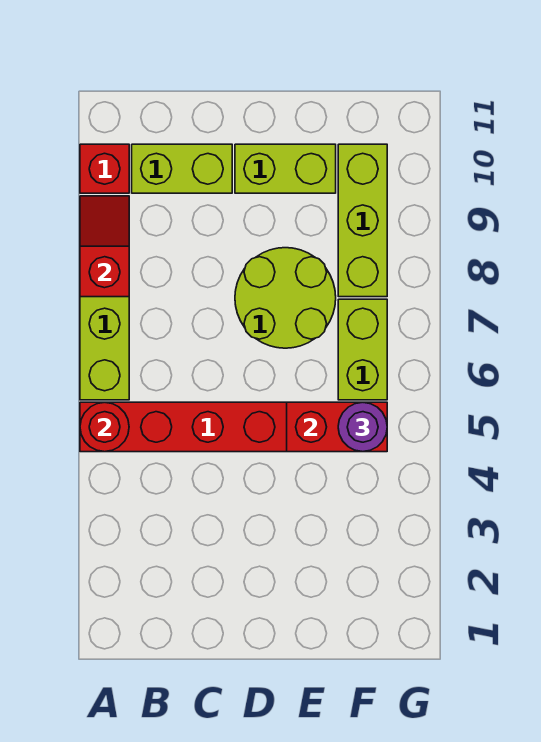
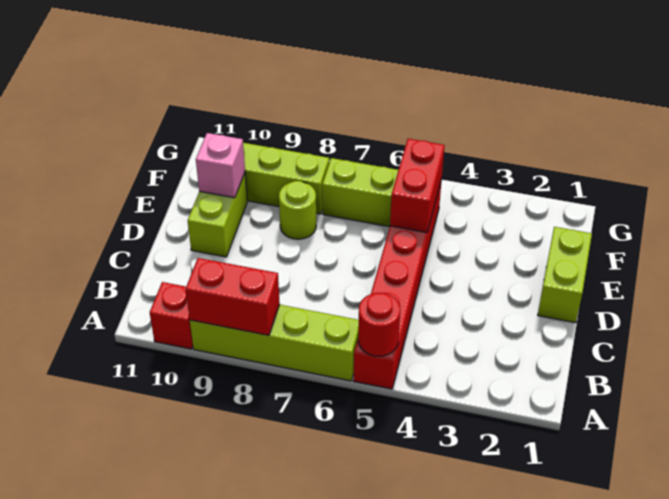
red slope A8:A9 level 2 top 8 -> red brick A8:A9 level 2
lime brick B10:C10 level 1 -> lime brick D1:E1 level 1
lime round brick D7:E8 level 1 -> lime round brick E8 level 1
none -> pink brick E10 level 2
purple round brick F5 level 3 -> none

